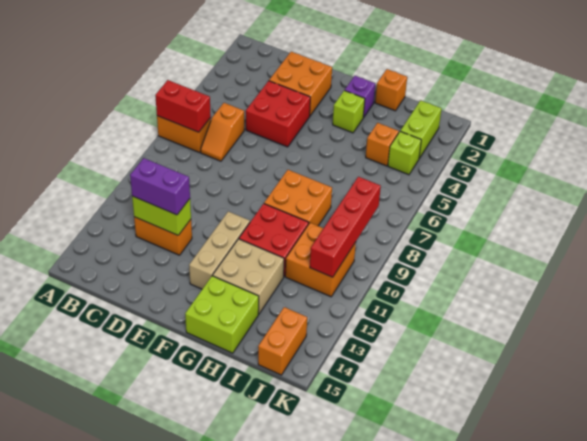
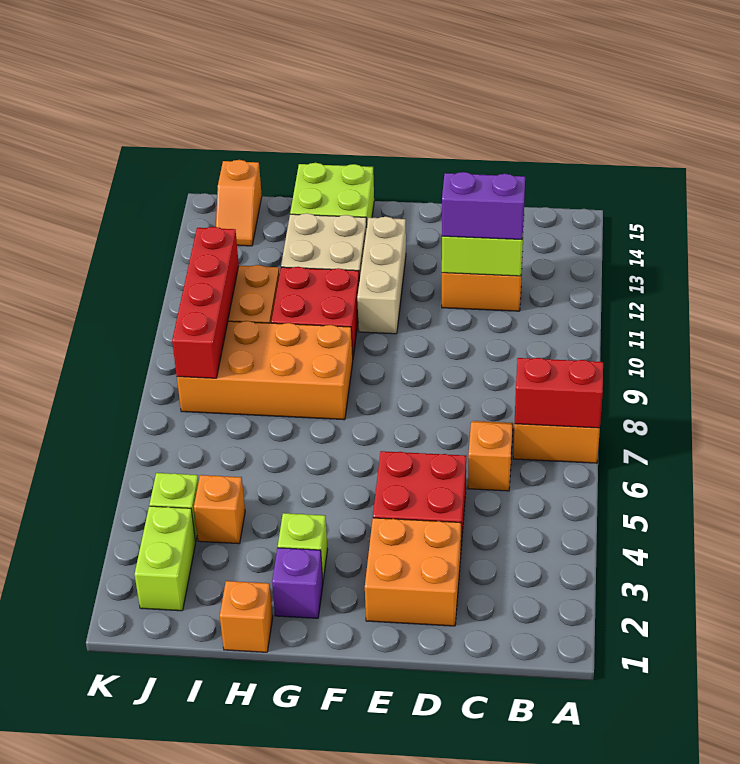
orange brick G8:H9 level 1 -> orange brick G8:J9 level 1
orange brick J14:J15 level 1 -> orange slope J14:J15 level 1 top 15

